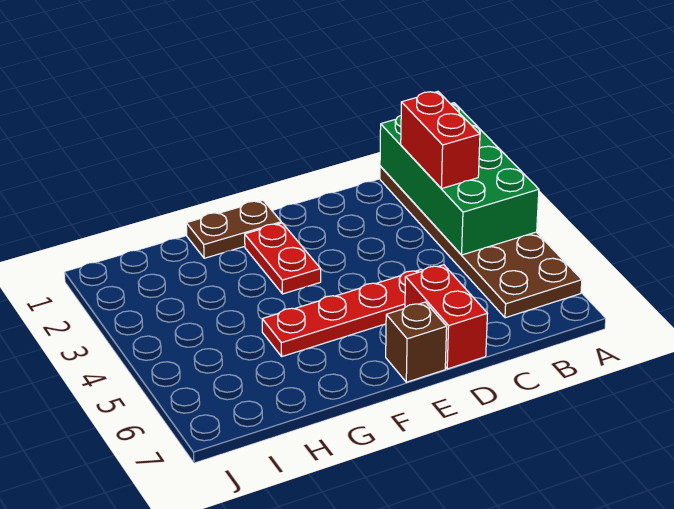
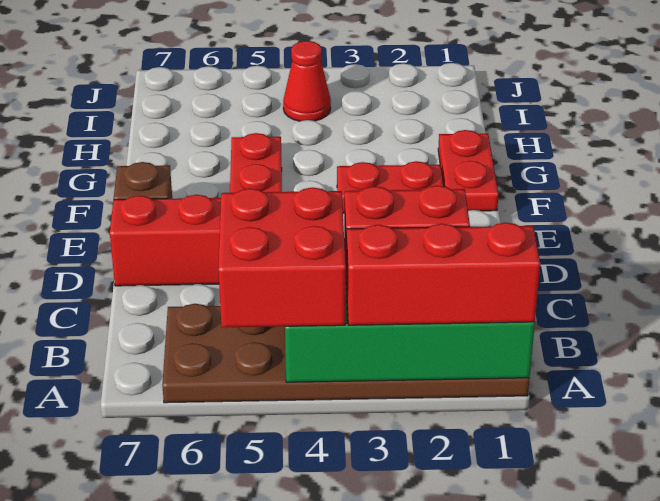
none -> red brick A1:A3 level 3
none -> red brick A4:B5 level 3
brown plate F1:G1 level 1 -> red plate F1:G1 level 1
none -> red cone I4 level 1

